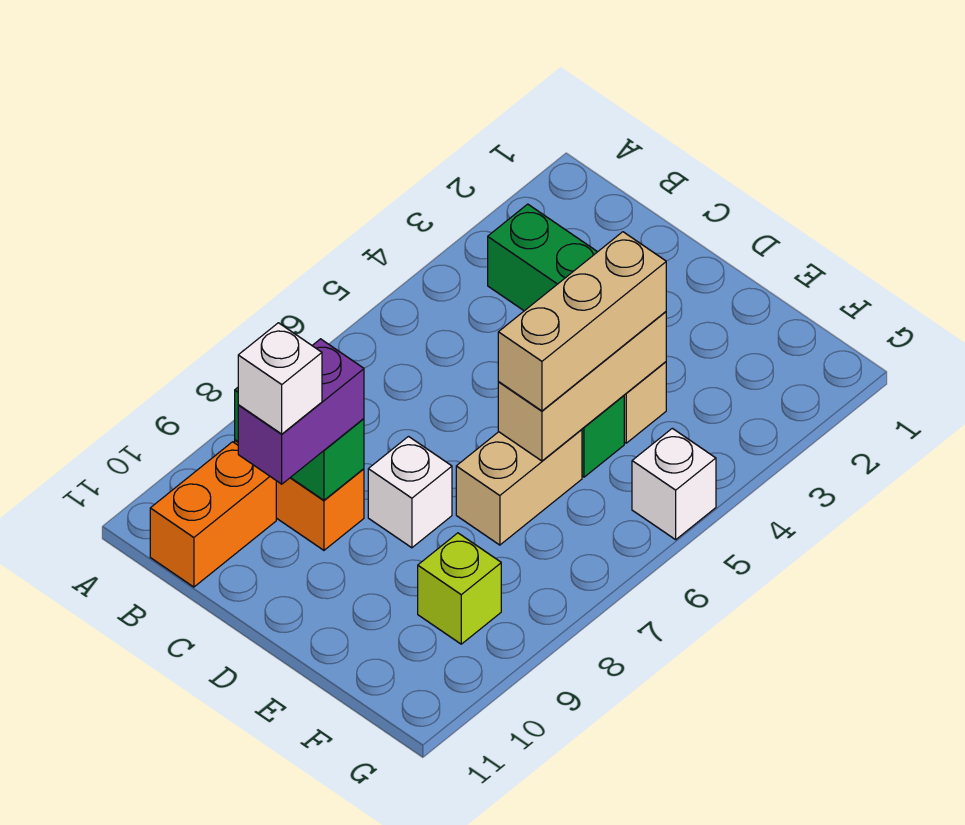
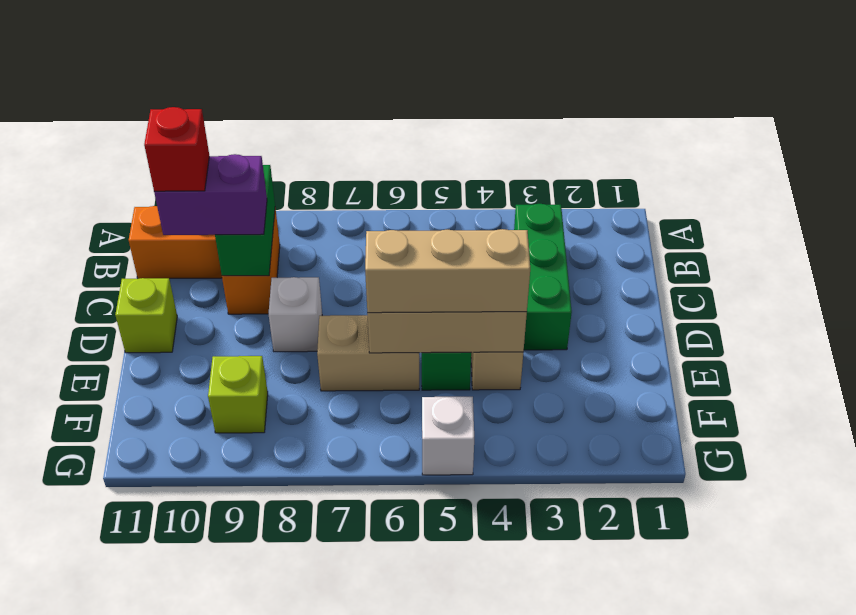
white brick C10 level 4 -> red brick C10 level 4
none -> lime brick D11 level 1

